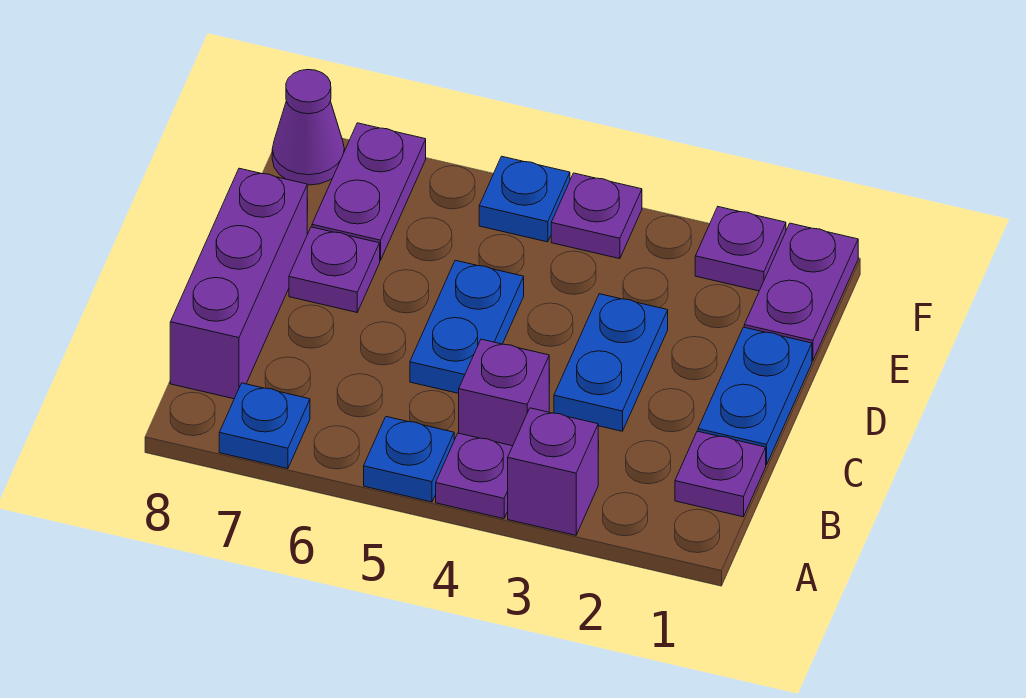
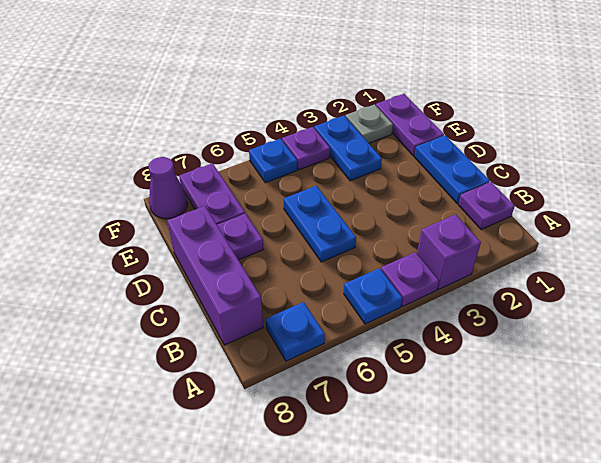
purple brick B4 level 1 -> none
blue plate C3:D3 level 1 -> blue plate E3:F3 level 1
purple plate F2 level 1 -> grey plate F2 level 1

